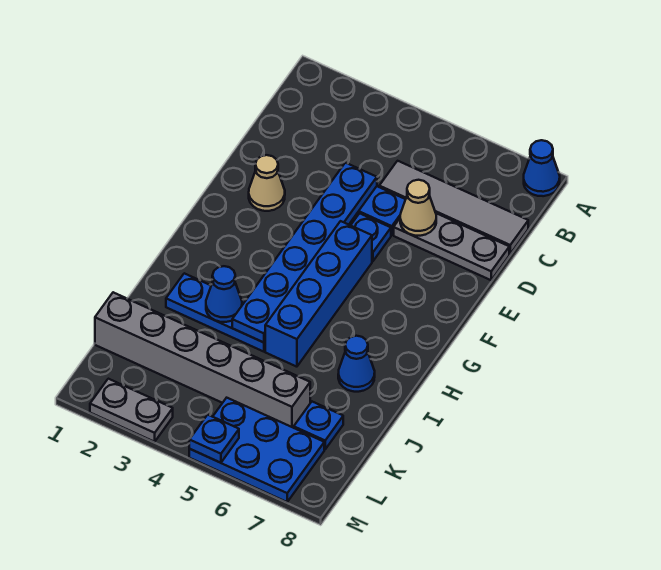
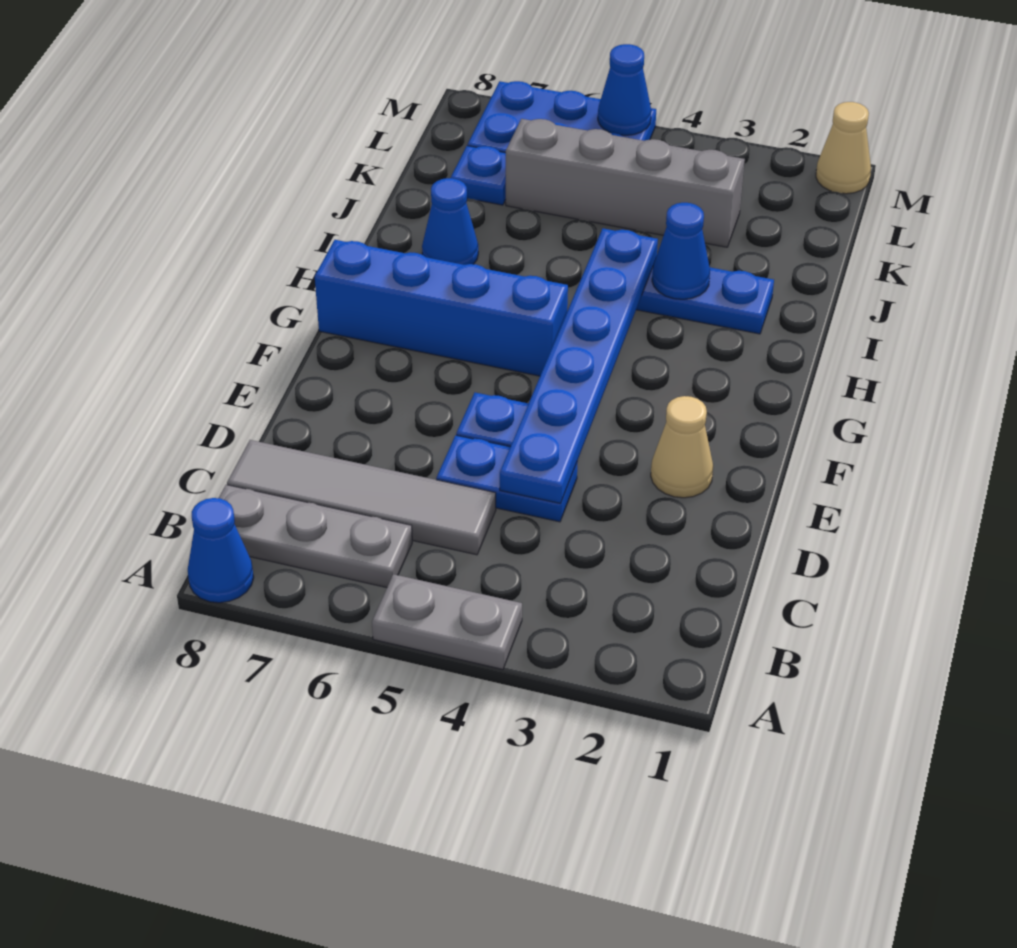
grey plate D6:D8 level 1 -> grey plate B6:B8 level 1
tan cone D6 level 2 -> tan cone M1 level 1
blue brick F5:I5 level 1 -> blue brick G5:G8 level 1
grey brick K1:K6 level 1 -> grey brick K3:K6 level 1
grey plate M2:M3 level 1 -> grey plate A4:A5 level 1
blue plate M5 level 2 -> blue cone M5 level 2

